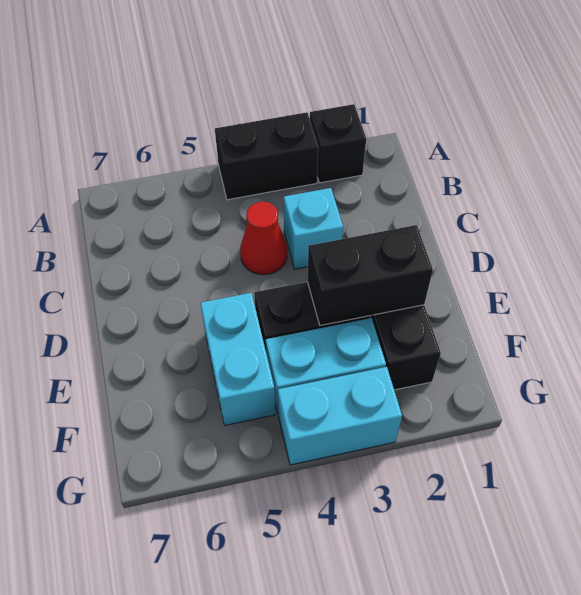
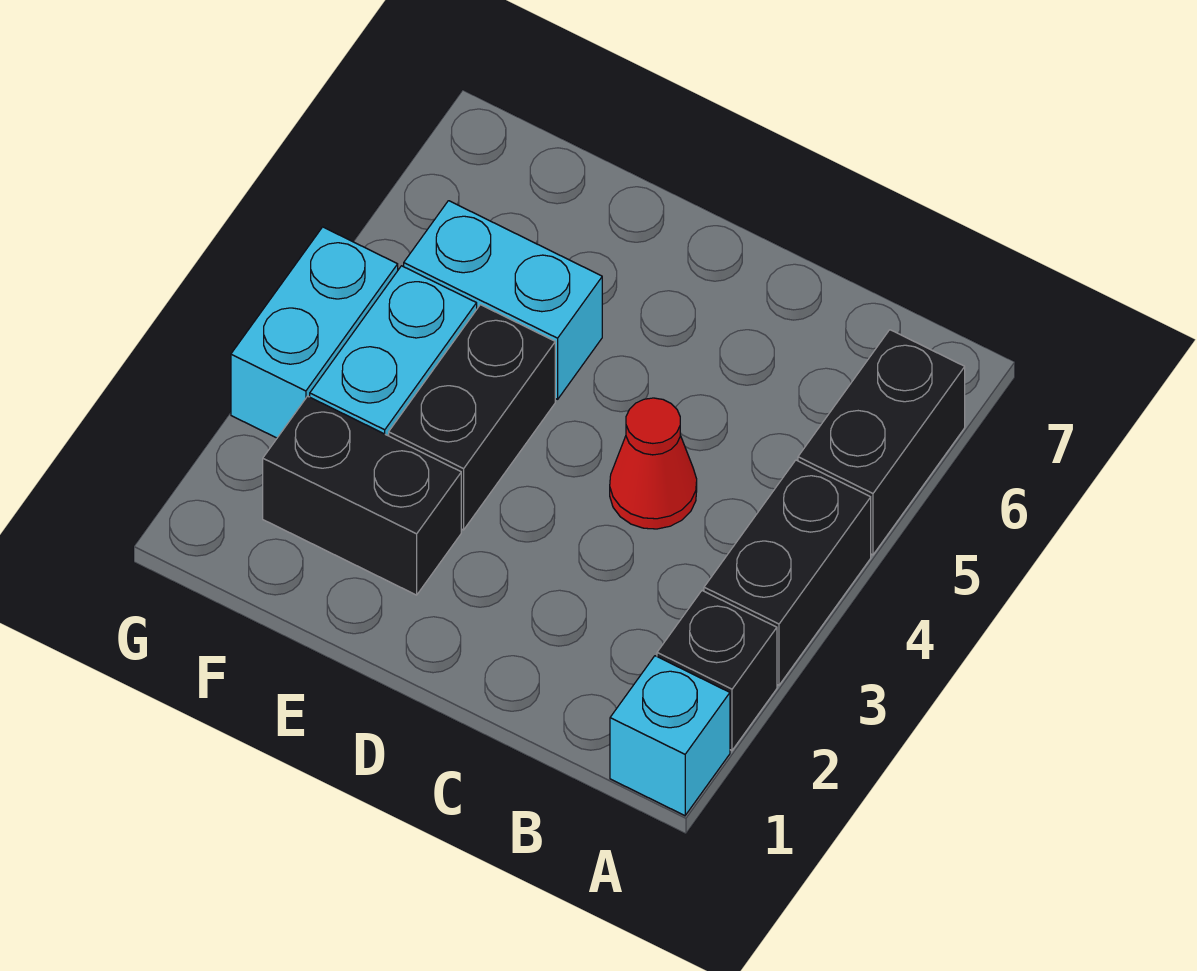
cyan brick C3 level 1 -> cyan brick A1 level 1
black brick E2:E3 level 2 -> black brick A5:A6 level 1

